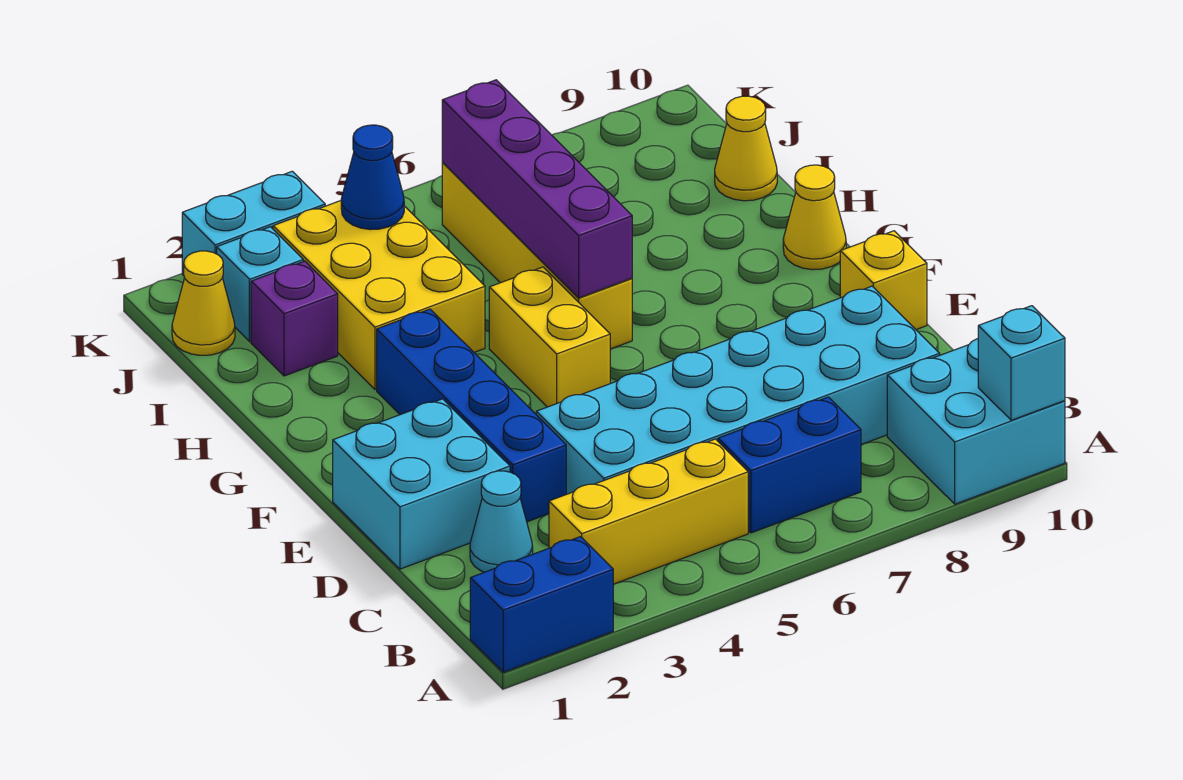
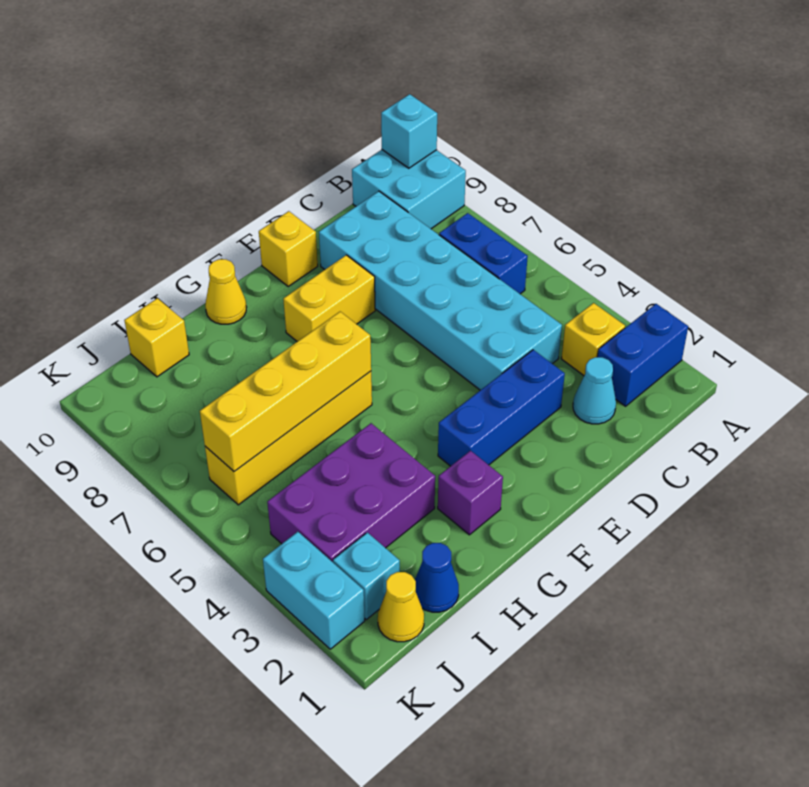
blue brick A1:A2 level 1 -> blue brick A2:B2 level 1
yellow brick B3:B5 level 1 -> yellow brick B3 level 1
cyan brick D1:E2 level 1 -> none
blue brick D3:G3 level 1 -> blue brick D3:F3 level 1
yellow brick F5:G5 level 1 -> yellow brick E8:F8 level 1
purple brick G6:J6 level 2 -> yellow brick G6:J6 level 2
yellow brick H3:J4 level 1 -> purple brick H3:J4 level 1
purple brick I2 level 1 -> purple brick G2 level 1
yellow cone I10 level 1 -> yellow brick I10 level 1
blue cone J4 level 2 -> blue cone I1 level 1

